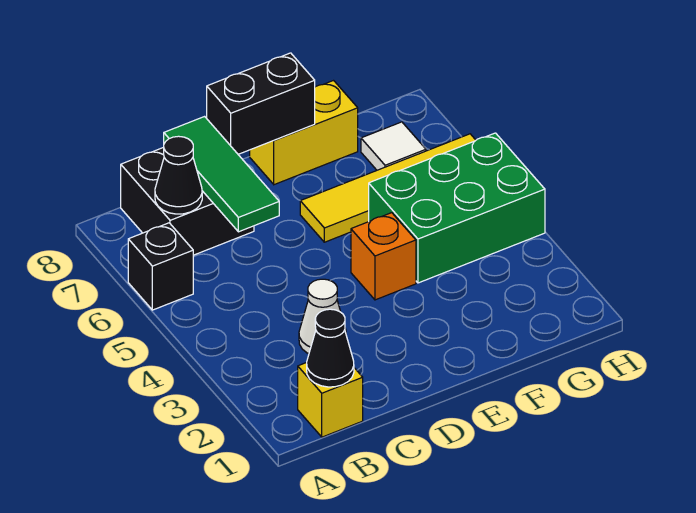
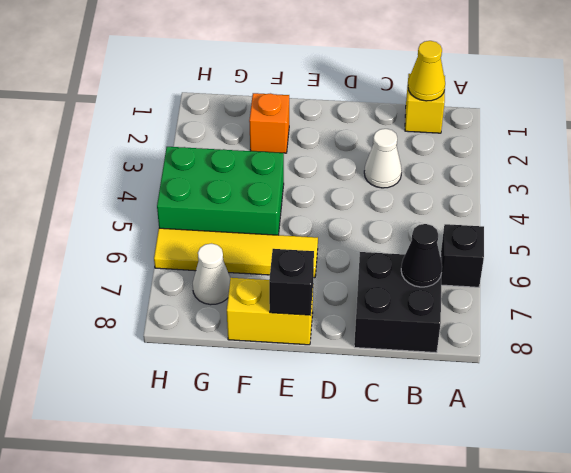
black cone B1 level 2 -> yellow cone B1 level 2
green tile C6:C8 level 2 -> none
black brick D8:E8 level 2 -> black brick E8 level 2
orange brick E4 level 1 -> orange brick F2 level 1
white tile G7 level 1 -> white cone G7 level 1

